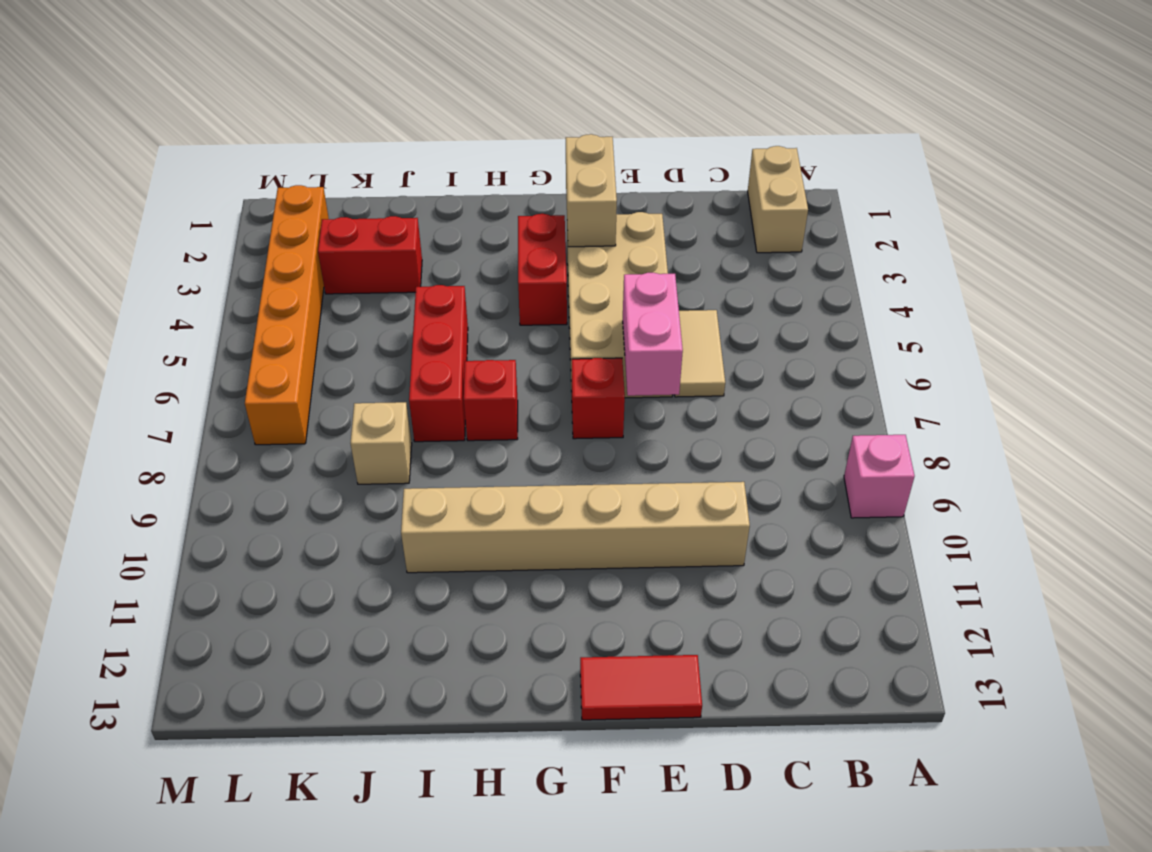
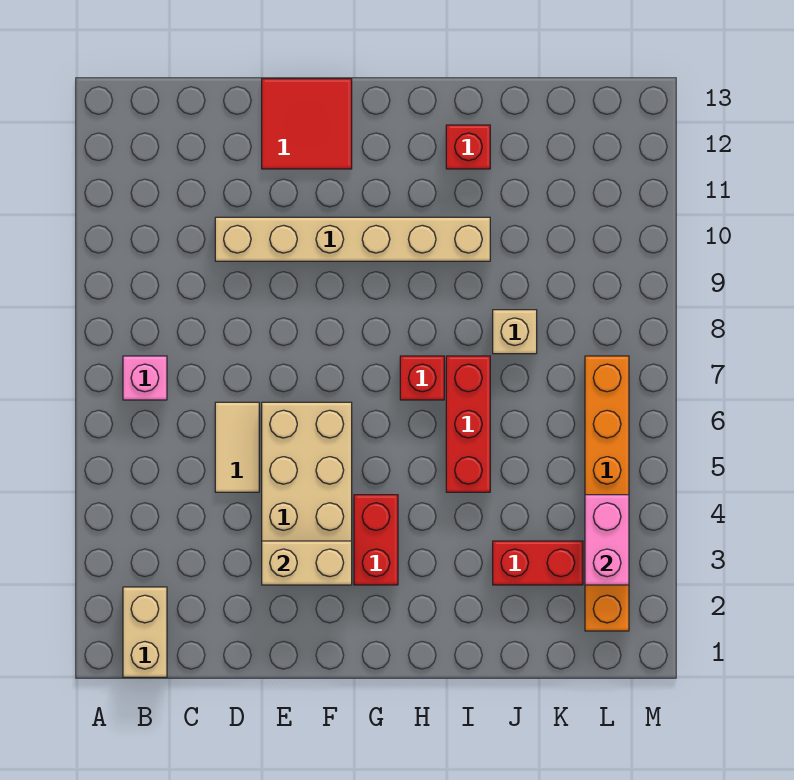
pink brick A9 level 1 -> pink brick B7 level 1
pink brick E6:E7 level 2 -> pink brick L3:L4 level 2
red tile E13:F13 level 1 -> red tile E12:F13 level 1
tan brick F2:F3 level 2 -> tan brick E3:F3 level 2
red brick F7 level 1 -> red brick I12 level 1

